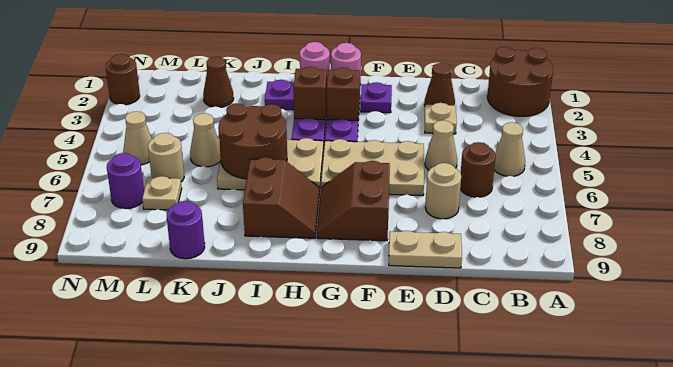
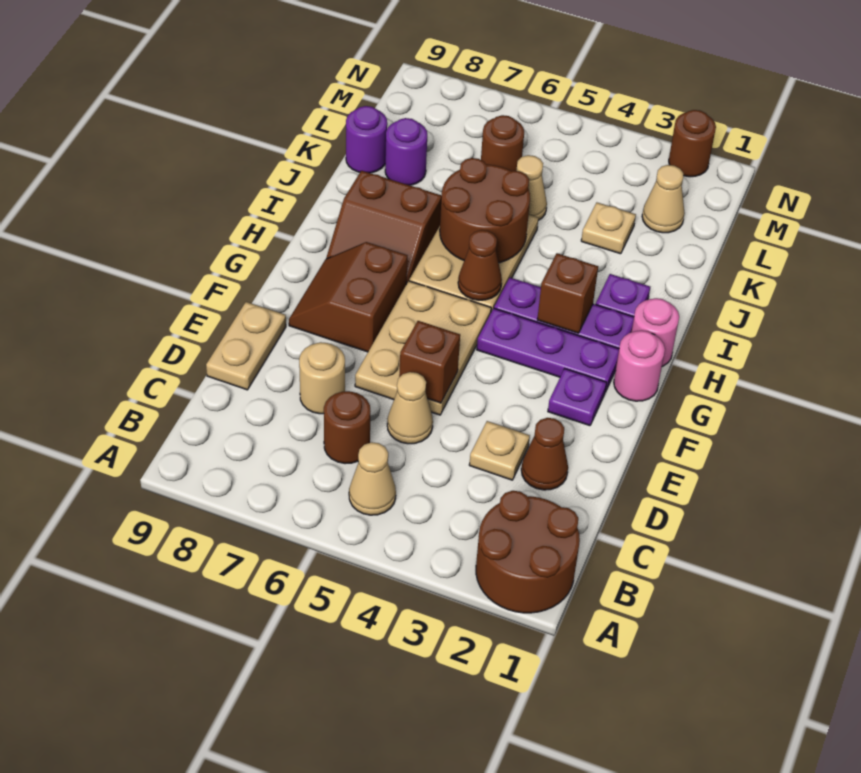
brown slope F7:G8 level 1 top F -> brown slope F7:G8 level 1 top 7
brown brick G3 level 2 -> brown brick E5 level 2
brown cone K2 level 1 -> brown cone H5 level 2
tan round brick L6 level 1 -> brown round brick L6 level 1
tan plate L7 level 1 -> tan plate K3 level 1
tan cone M5 level 1 -> tan cone L2 level 1
purple round brick M7 level 1 -> purple round brick K8 level 1

